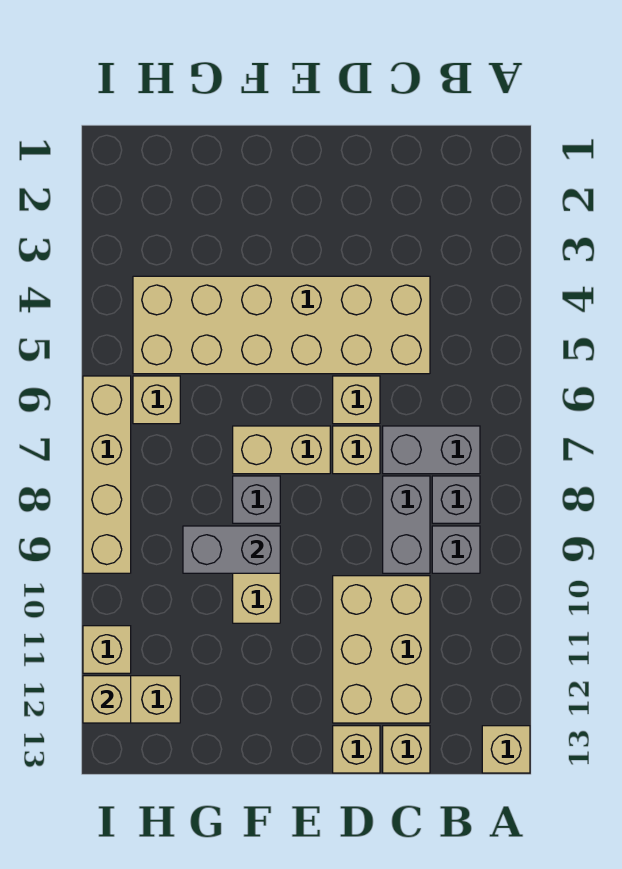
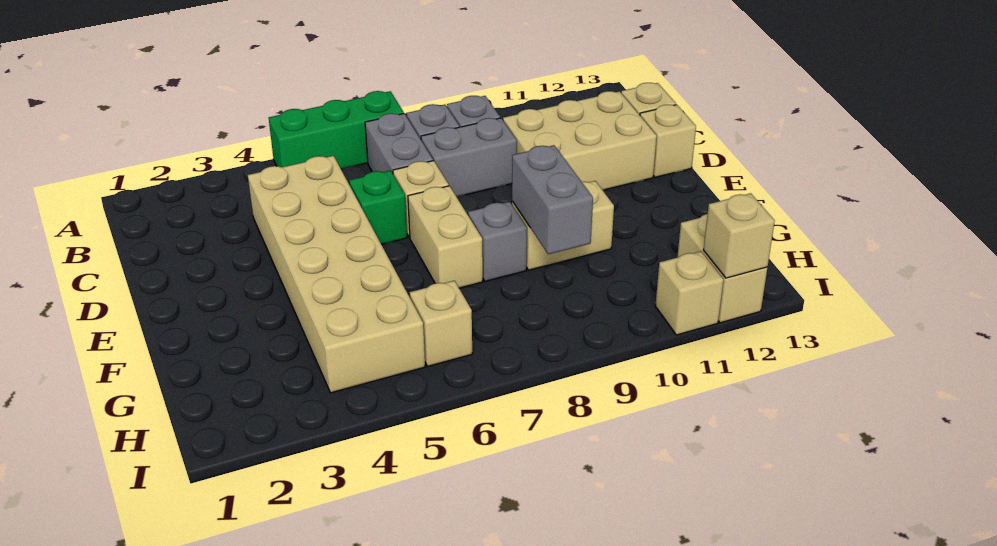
none -> green brick A5:A7 level 1
tan brick A13 level 1 -> none
tan brick D6 level 1 -> green brick D6 level 1
tan brick I6:I9 level 1 -> none

